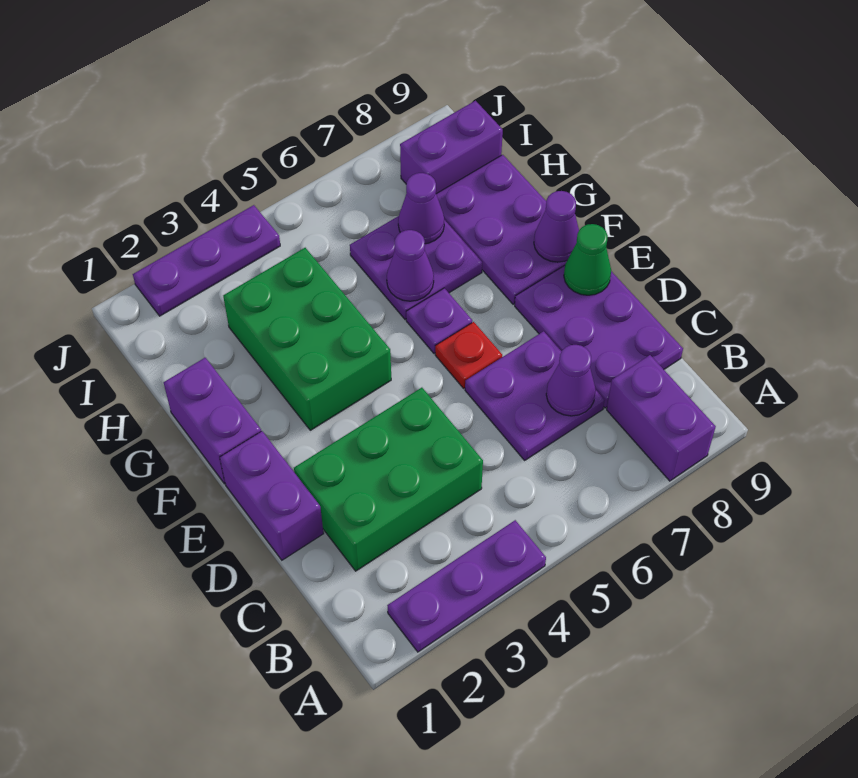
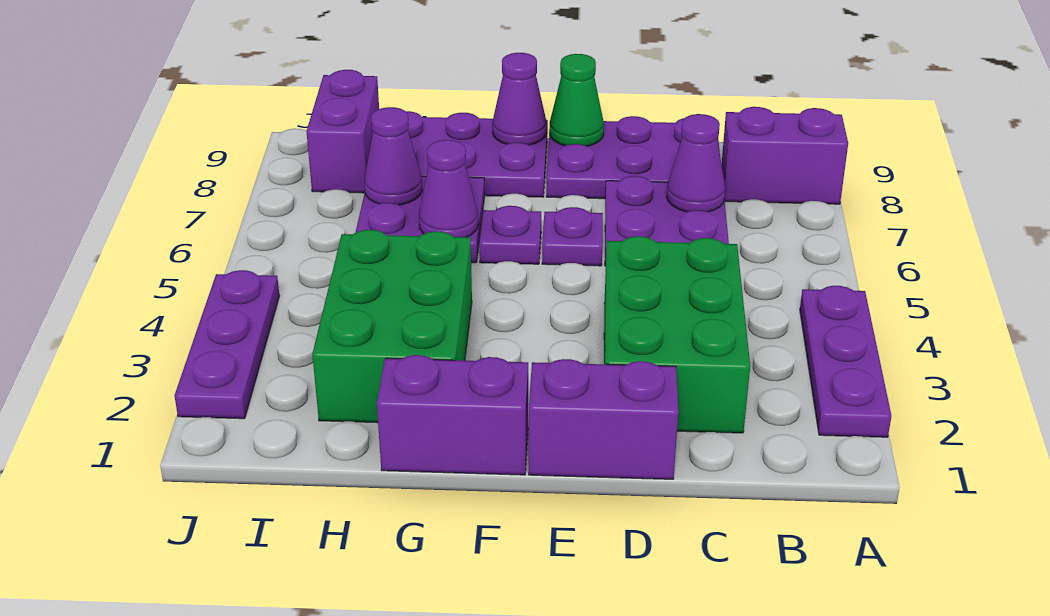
red plate E6 level 1 -> purple plate E6 level 1
green brick F3:H4 level 1 -> green brick G2:H4 level 1

